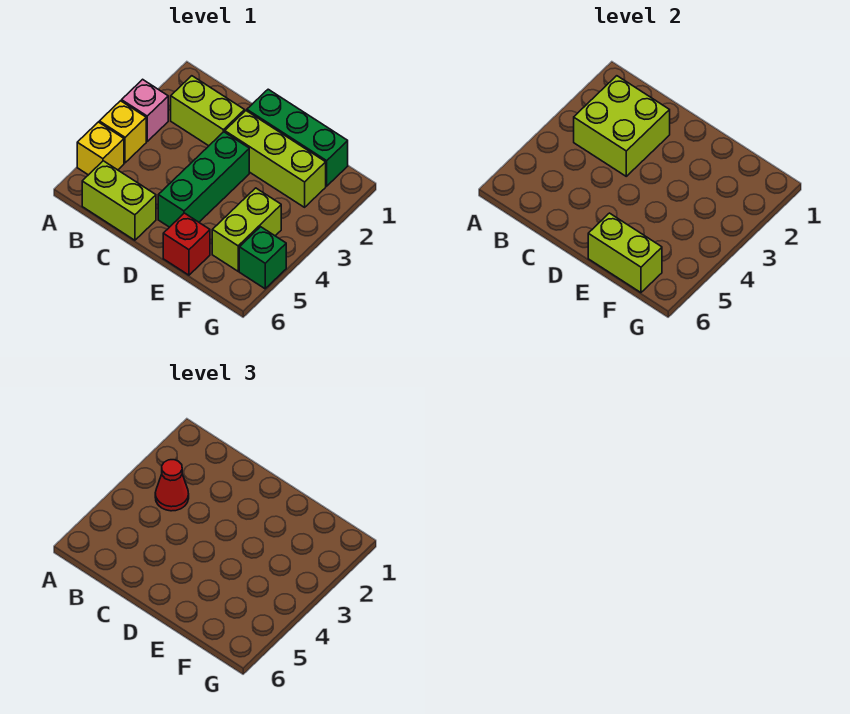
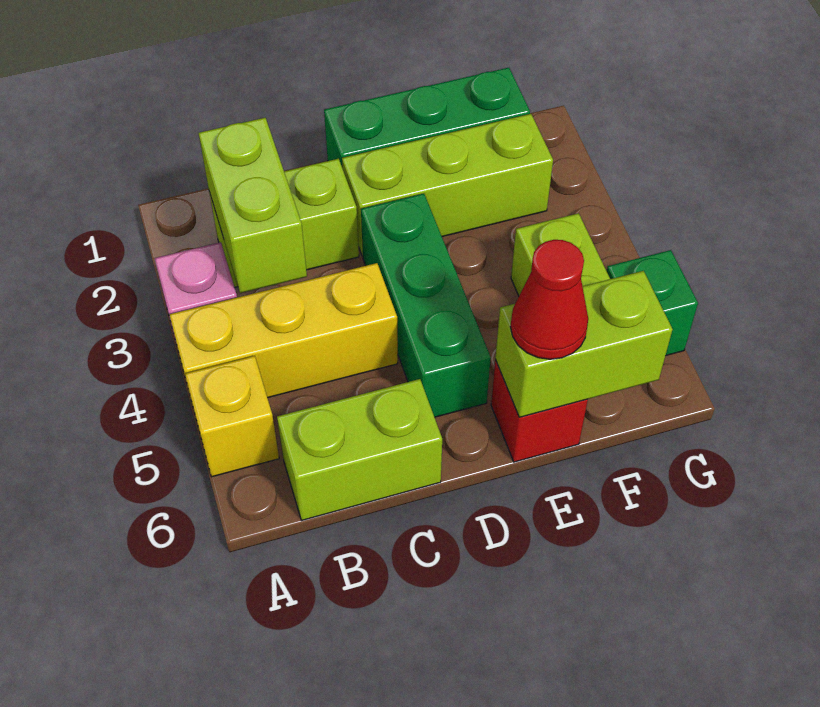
yellow brick A4 level 1 -> yellow brick A4:C4 level 1
lime brick B2:C3 level 2 -> lime brick B2:B3 level 2
red cone B3 level 3 -> red cone E6 level 3

